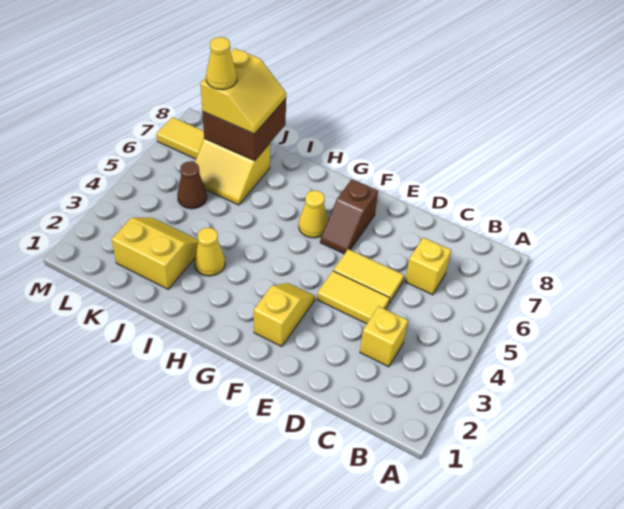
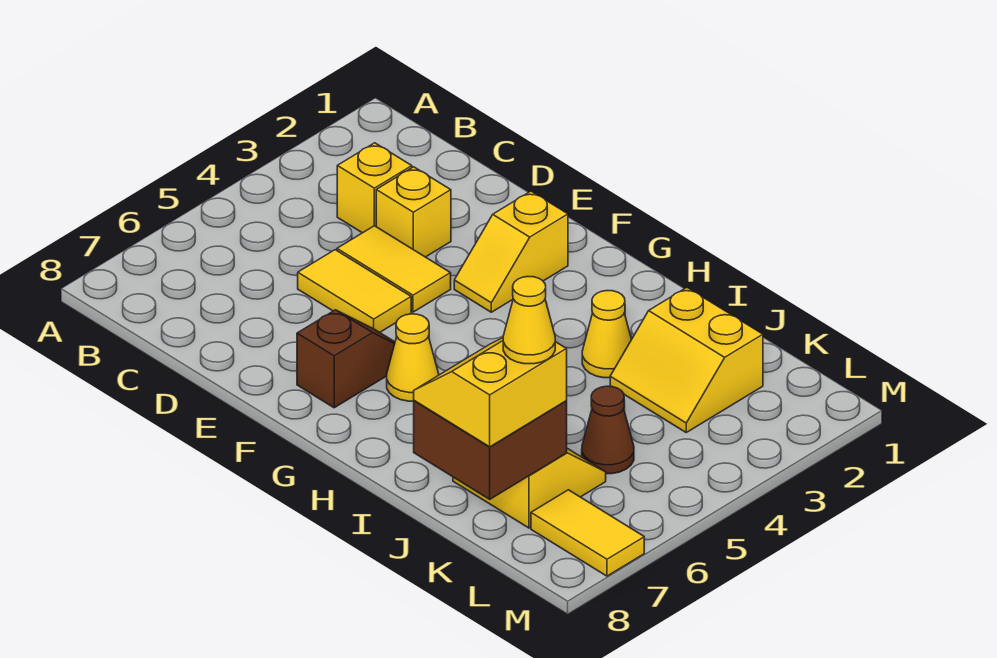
yellow brick C6 level 1 -> yellow brick D3 level 1

